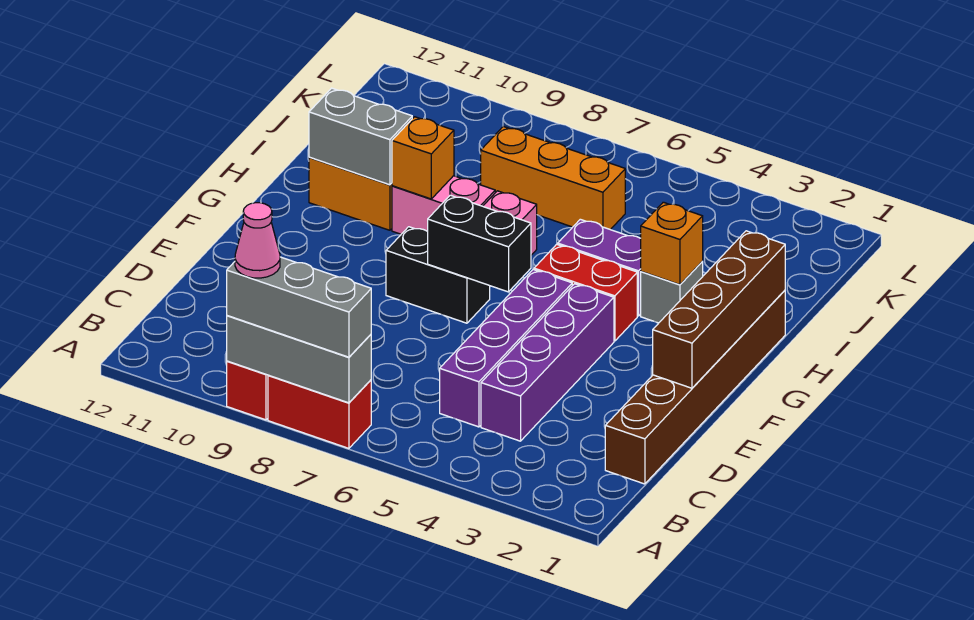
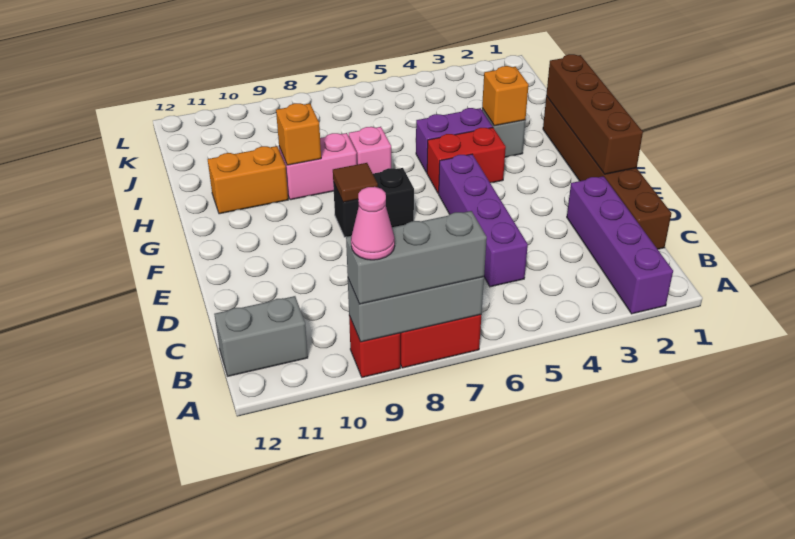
purple brick C4:F4 level 1 -> purple brick A2:D2 level 1
black brick F6:F7 level 2 -> none
none -> brown tile F8 level 2
grey brick H10:H11 level 2 -> grey brick B11:B12 level 1
orange brick J6:J8 level 1 -> none

